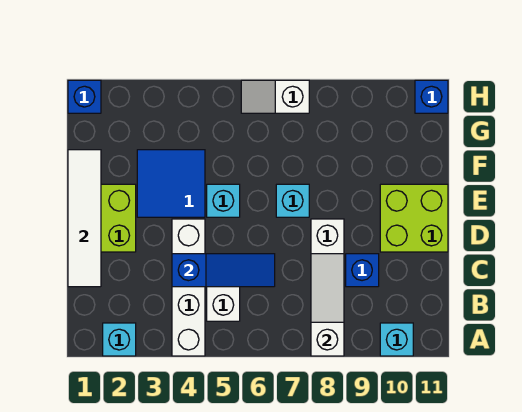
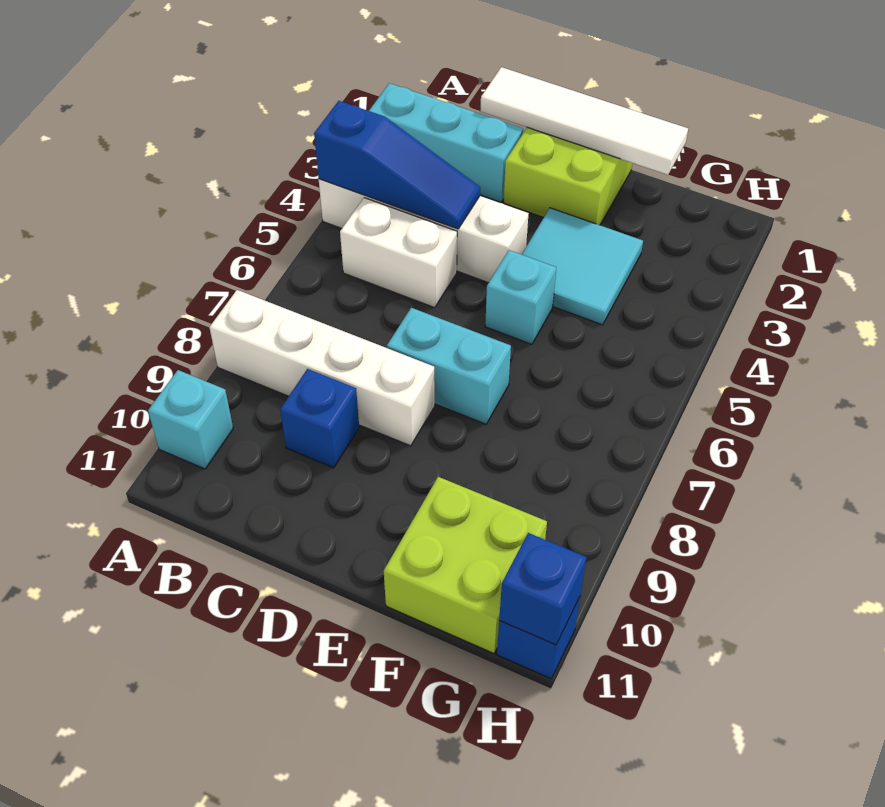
cyan brick A2 level 1 -> cyan brick A2:C2 level 1
white slope A8:C8 level 2 top A -> none
blue slope C4:C6 level 2 top 4 -> blue slope A4:C4 level 2 top A
lime brick D10:E11 level 1 -> lime brick F10:G11 level 1
blue tile E3:F4 level 1 -> cyan tile E3:F4 level 1
cyan brick E7 level 1 -> cyan brick D7:E7 level 1
blue brick H1 level 1 -> blue brick H11 level 2
white slope H6:H7 level 1 top 7 -> none

